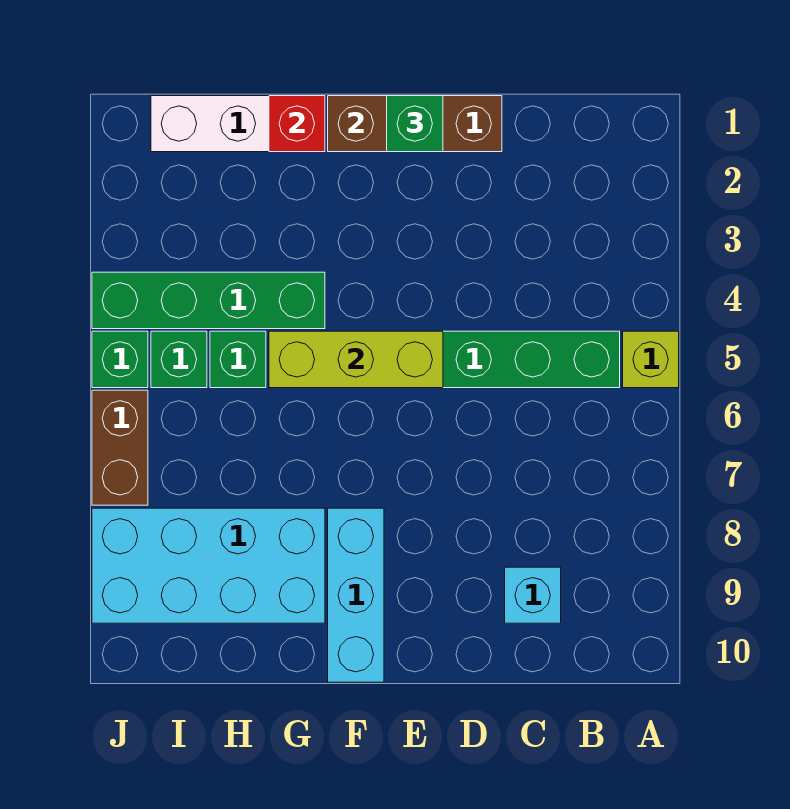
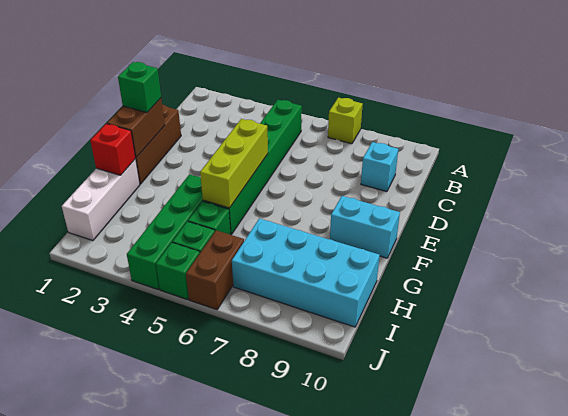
lime brick A5 level 1 -> lime brick A7 level 1
cyan brick F8:F10 level 1 -> cyan brick F9:F10 level 1
cyan brick G8:J9 level 1 -> cyan brick H7:I10 level 1
brown brick J6:J7 level 1 -> brown brick I6:J6 level 1

